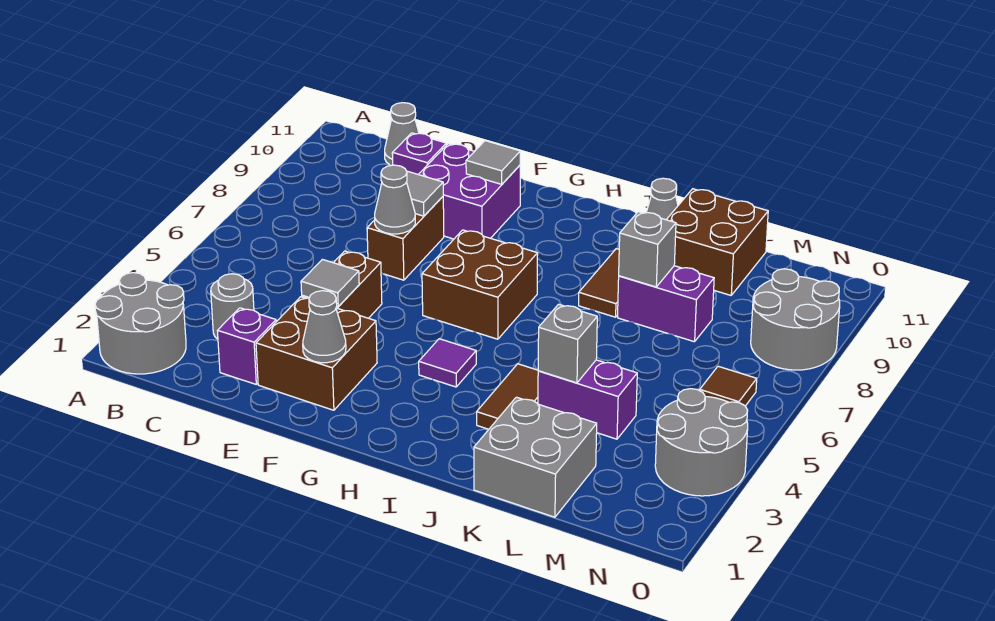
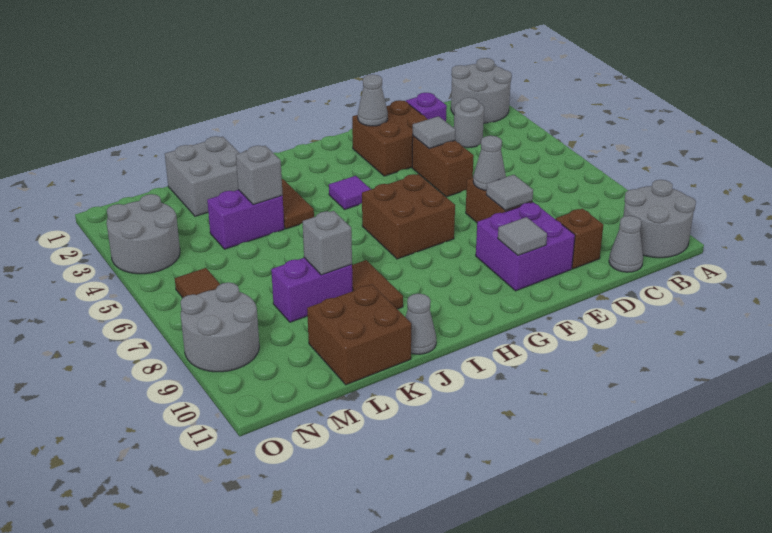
none -> grey round brick A10:B11 level 1
purple brick D10 level 1 -> brown brick D10 level 1

